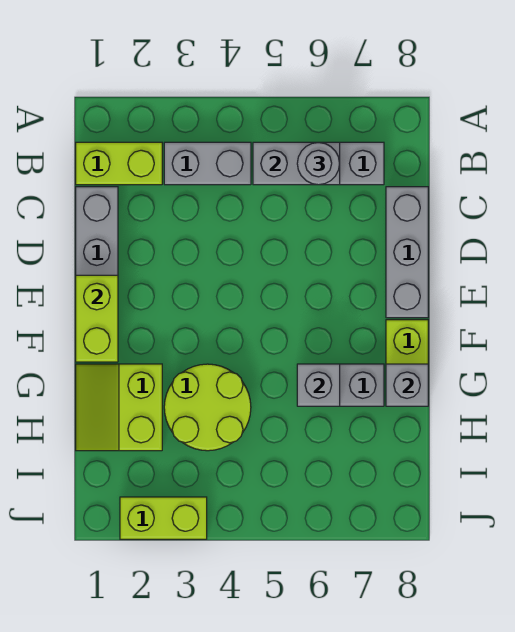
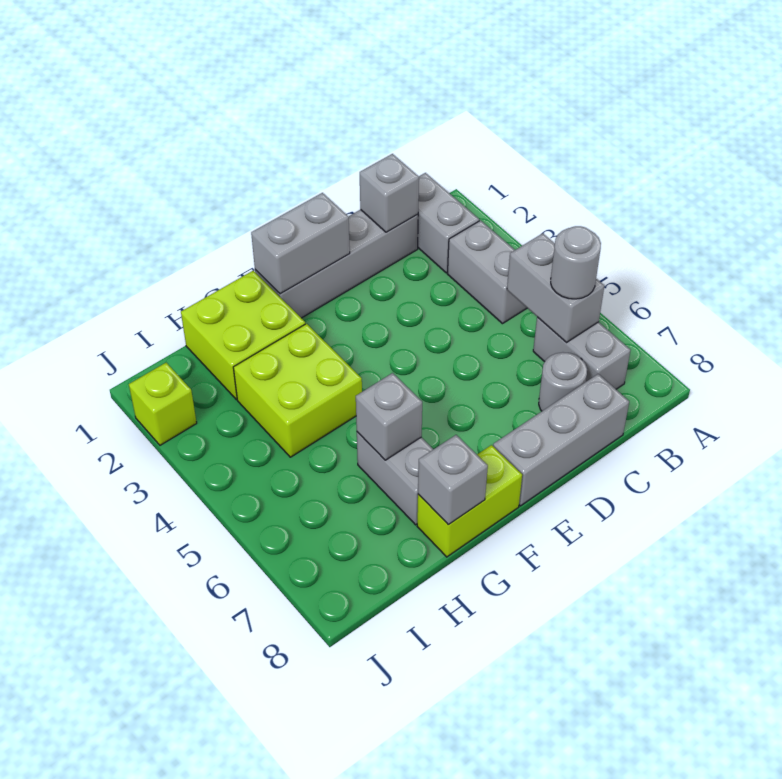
lime brick B1:B2 level 1 -> grey brick B1:B2 level 1
none -> grey brick C1 level 2
none -> grey round brick C7 level 1
lime brick E1:F1 level 2 -> grey brick E1:F1 level 2
lime slope G1:H2 level 1 top 2 -> lime brick G1:H2 level 1
lime round brick G3:H4 level 1 -> lime brick G3:H4 level 1
lime brick J2:J3 level 1 -> lime brick J2 level 1

